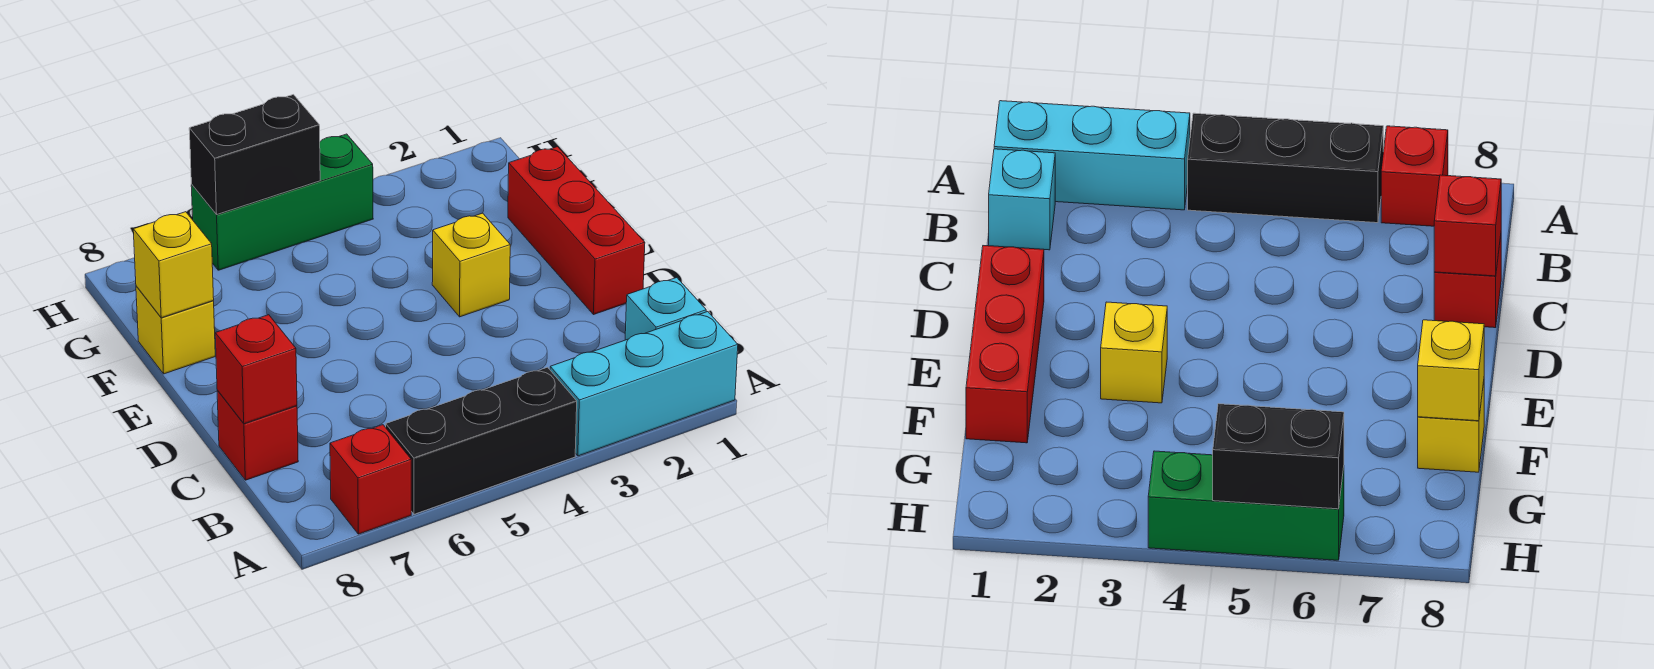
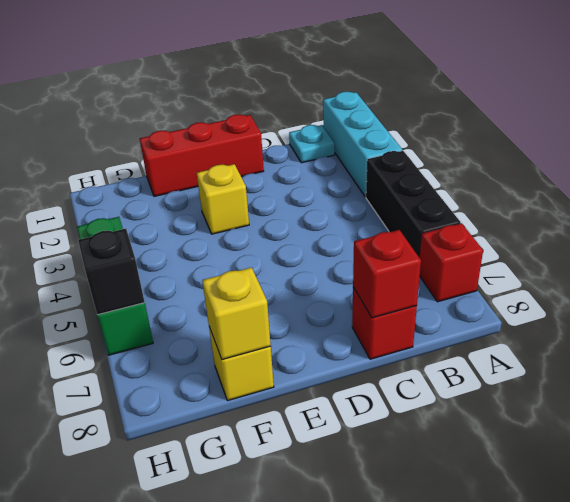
cyan brick B1 level 1 -> cyan plate B1 level 1
black brick H5:H6 level 2 -> black brick H6 level 2

